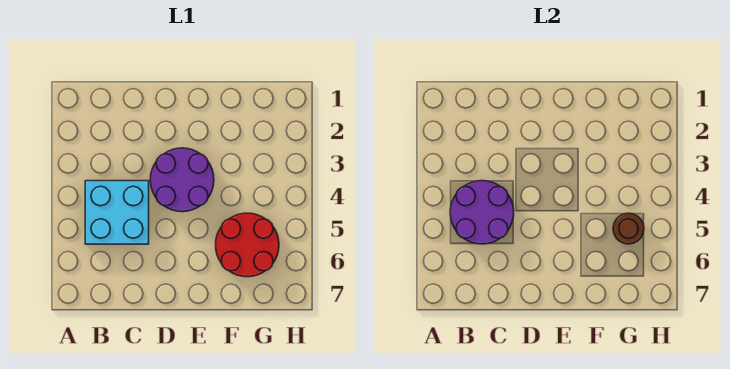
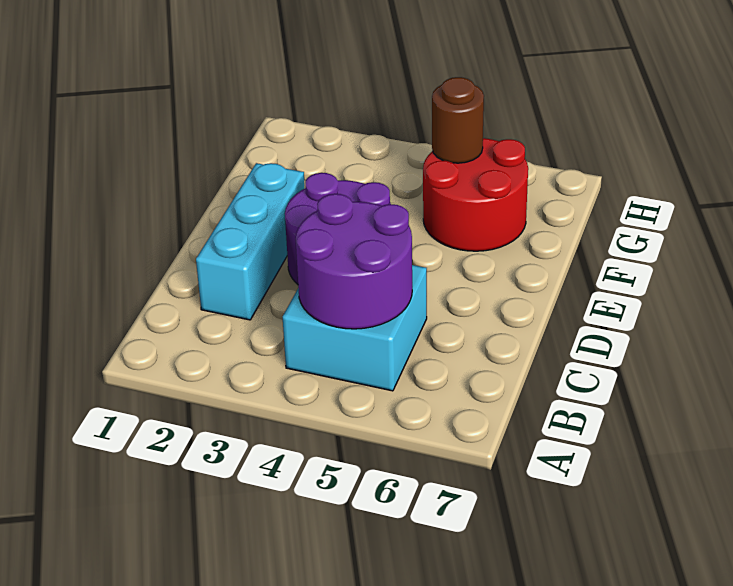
none -> cyan brick C2:E2 level 1

